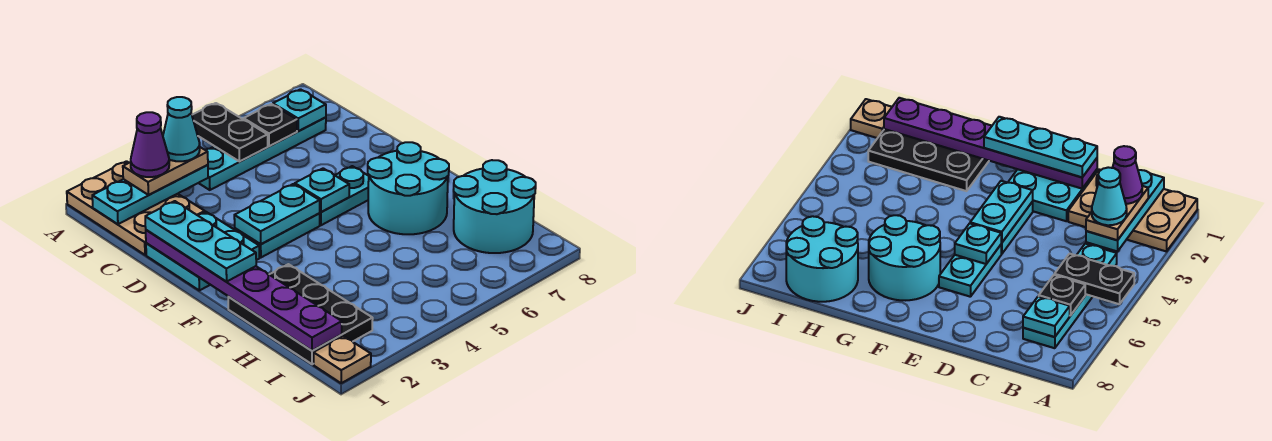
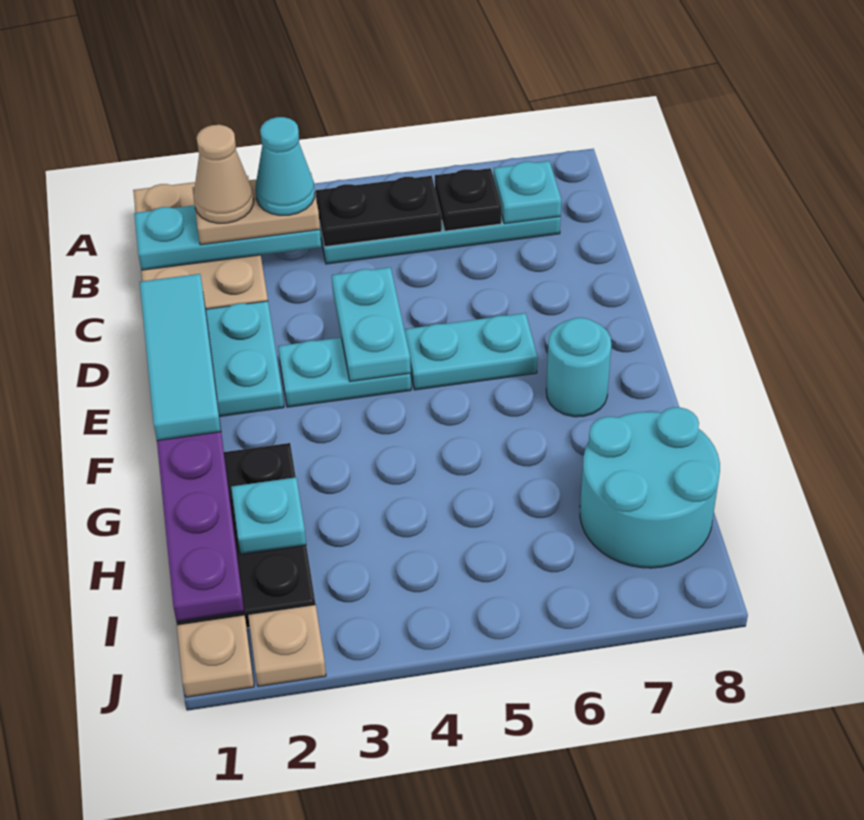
black plate A5:B5 level 2 -> black plate B4:B5 level 2
purple cone B2 level 4 -> tan cone B2 level 4
cyan plate D1:F1 level 3 -> cyan tile D1:F1 level 3
cyan plate E3:E4 level 2 -> cyan plate D4:E4 level 2
cyan plate E5 level 2 -> cyan plate H2 level 2
cyan round brick F6:G7 level 1 -> cyan round brick F7 level 1
none -> tan plate J2 level 1

